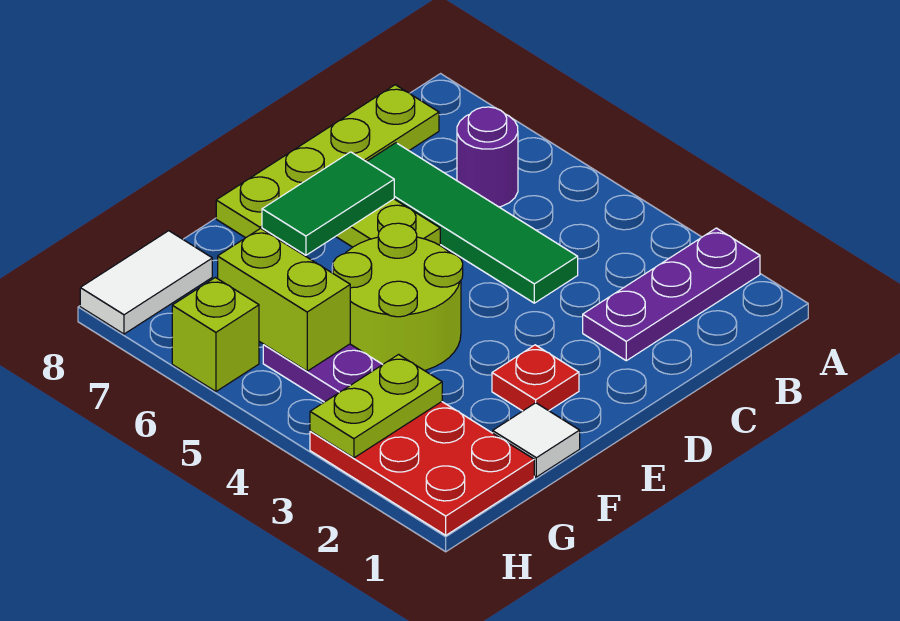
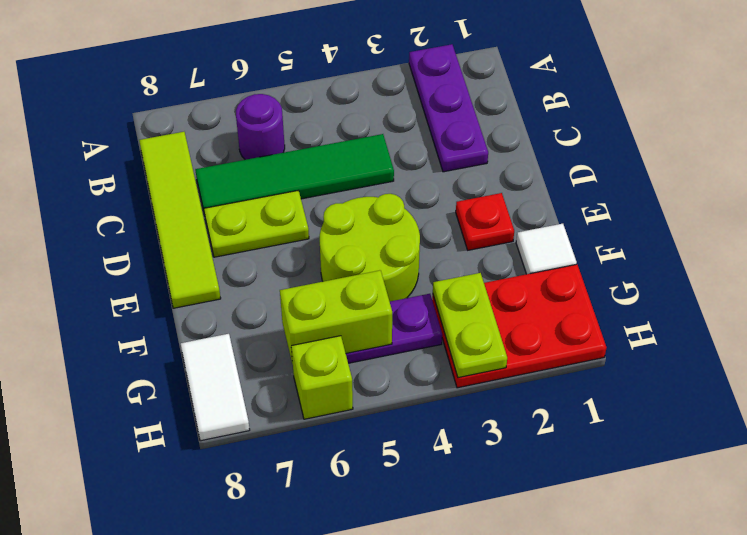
lime plate B8:E8 level 1 -> lime tile B8:E8 level 1
green tile D7:E7 level 2 -> none

